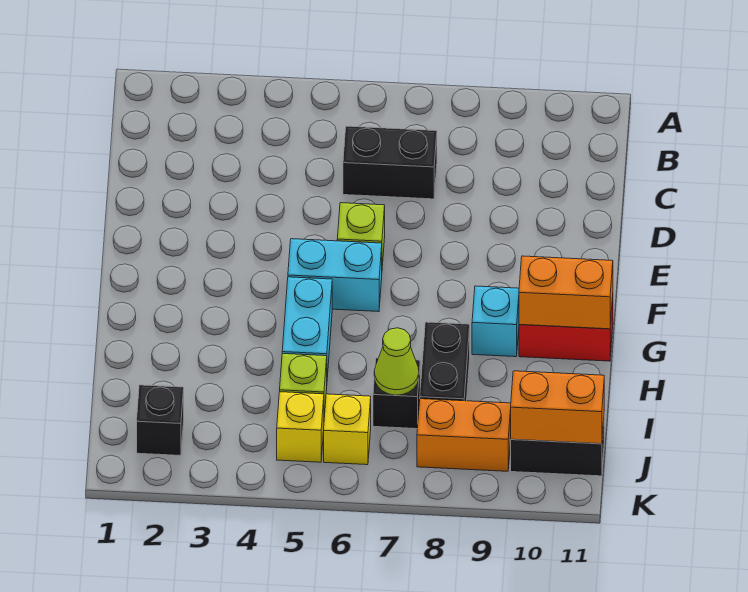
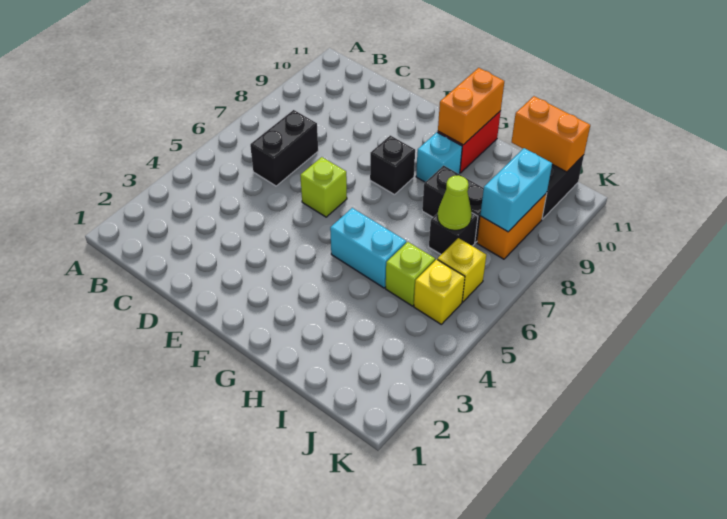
cyan brick F5:F6 level 1 -> cyan brick J8:J9 level 2
black brick J2 level 1 -> black brick F8 level 1
orange brick J10:J11 level 2 -> orange brick I11:J11 level 2

